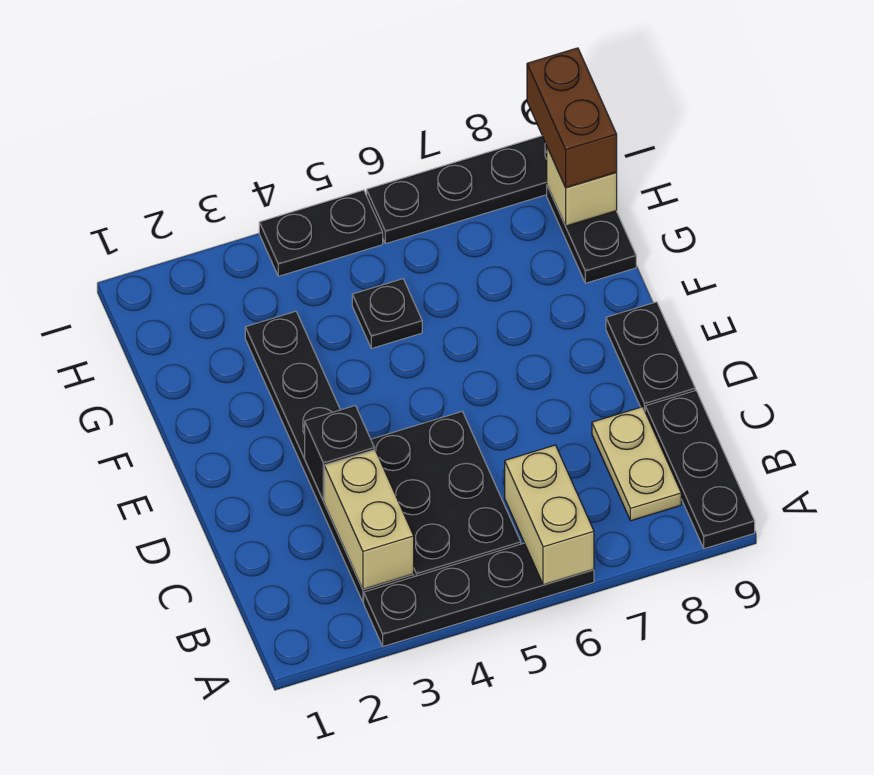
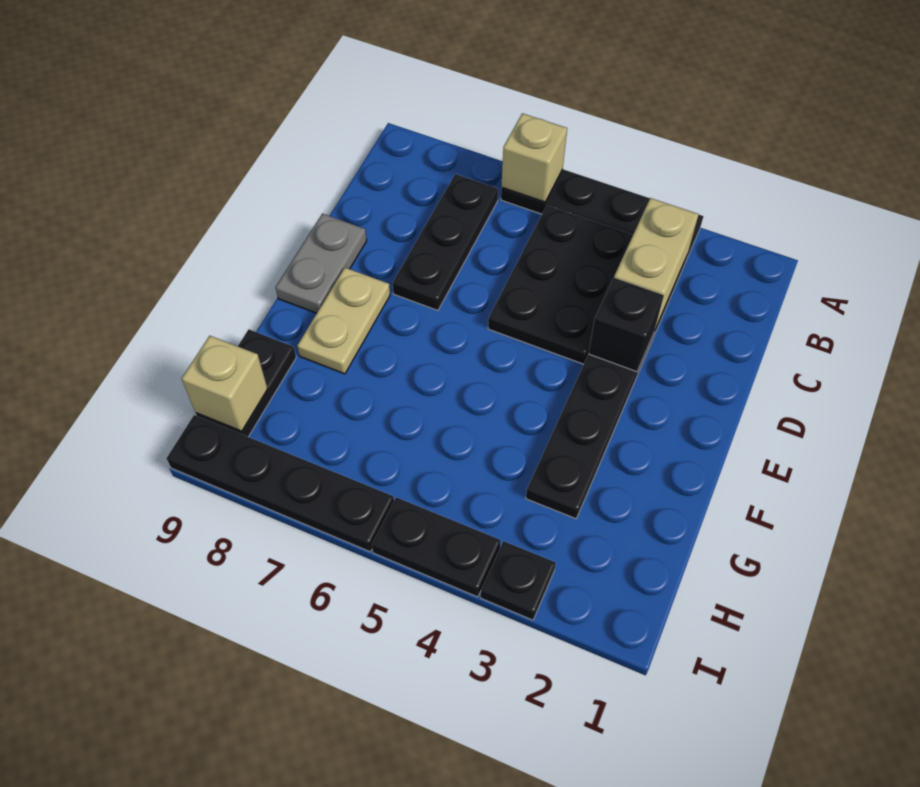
tan brick A6:B6 level 2 -> tan brick A6 level 2
black plate A9:C9 level 1 -> black plate B7:D7 level 1
tan plate B8:C8 level 1 -> tan plate E8:F8 level 1
black plate D9:E9 level 1 -> grey plate D9:E9 level 1
black plate G5 level 1 -> black plate I3 level 1
brown brick H9:I9 level 3 -> none

